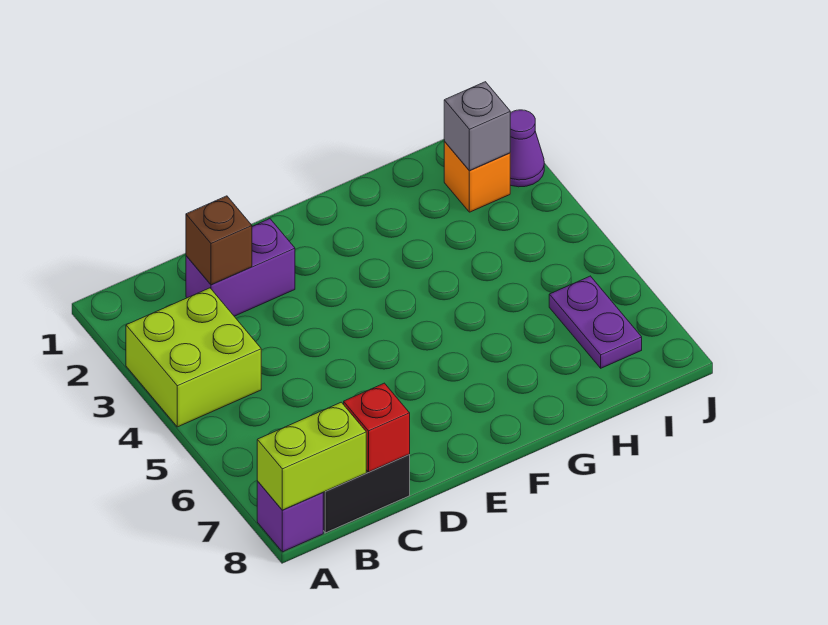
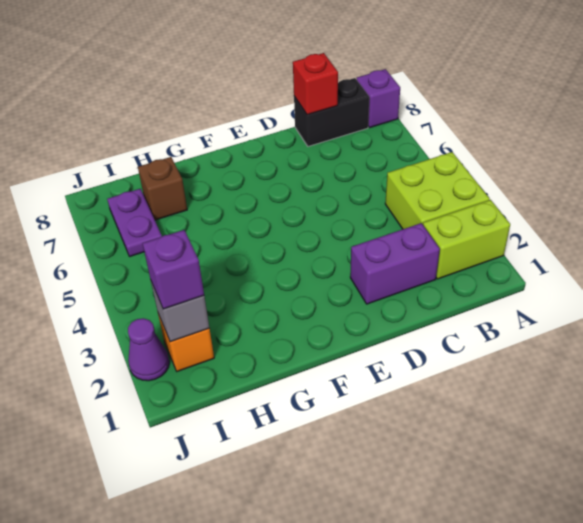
lime brick A8:B8 level 2 -> lime brick A2:B2 level 1
brown brick C2 level 2 -> brown brick H7 level 1
none -> purple brick I2 level 3

